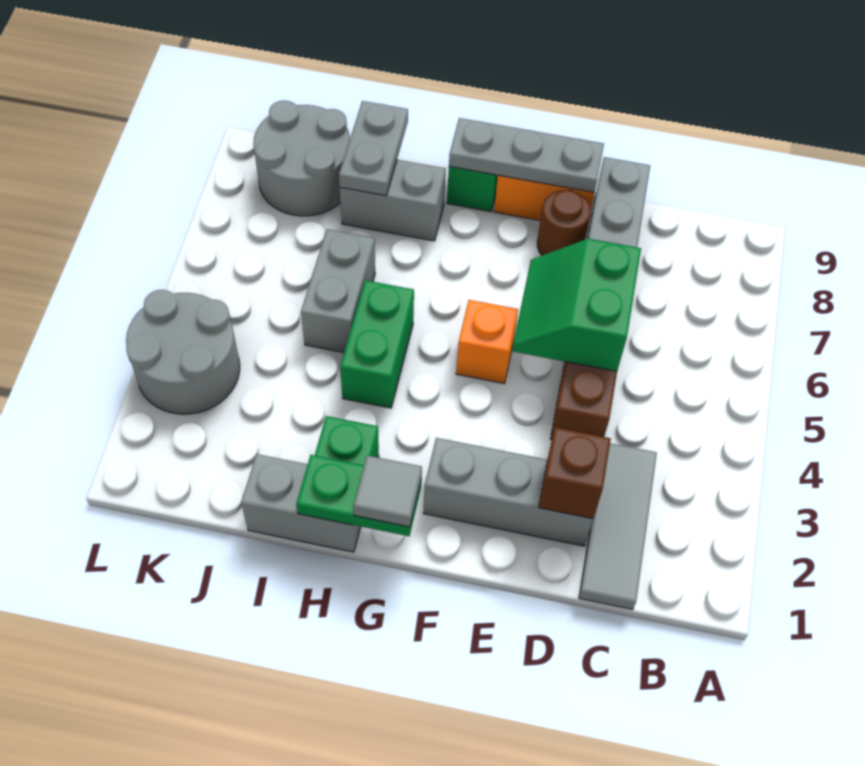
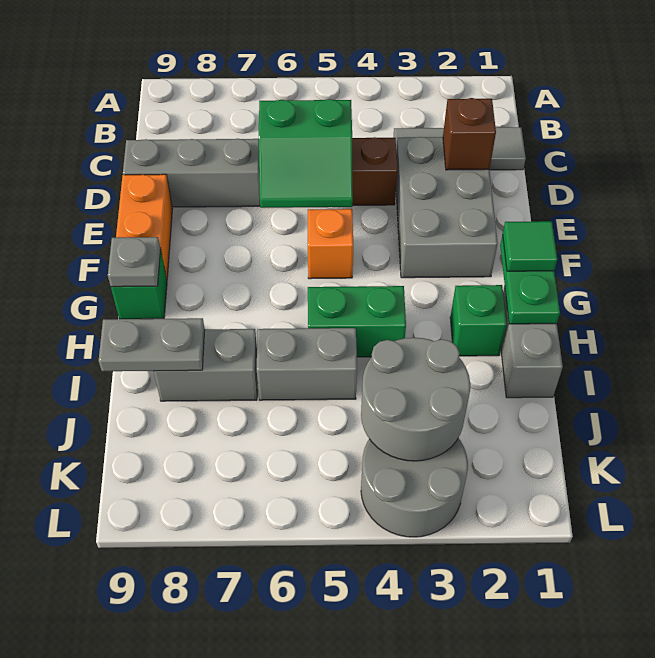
grey brick D2:F2 level 1 -> grey brick D2:F3 level 1
brown round brick E8 level 1 -> none
grey plate E9:G9 level 2 -> grey plate G9 level 2
grey tile G1 level 3 -> green tile G1 level 3
grey brick H8:I8 level 1 -> grey brick I7:I8 level 1
grey round brick J8:K9 level 1 -> grey round brick J3:K4 level 2

